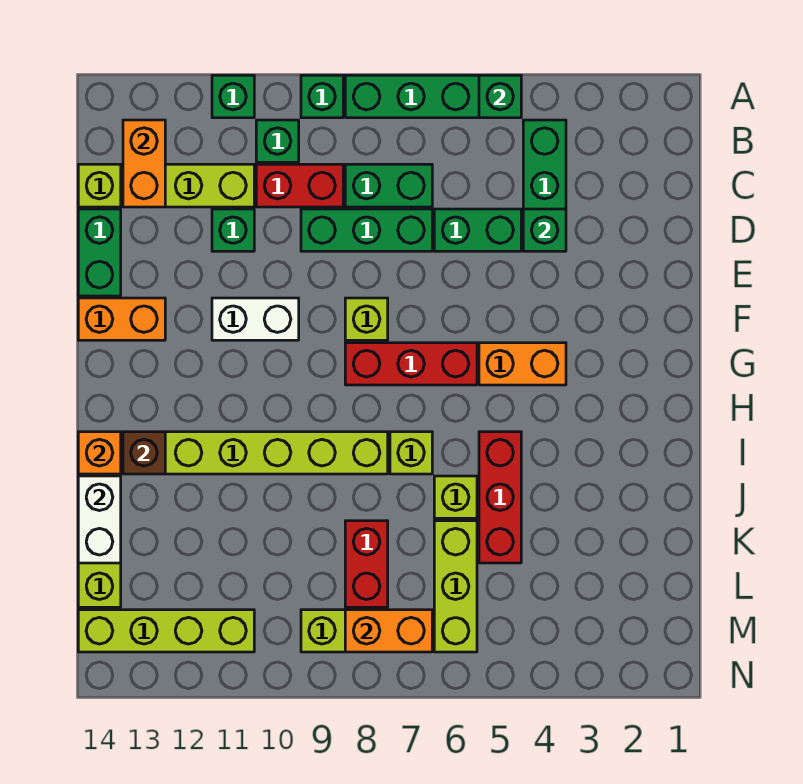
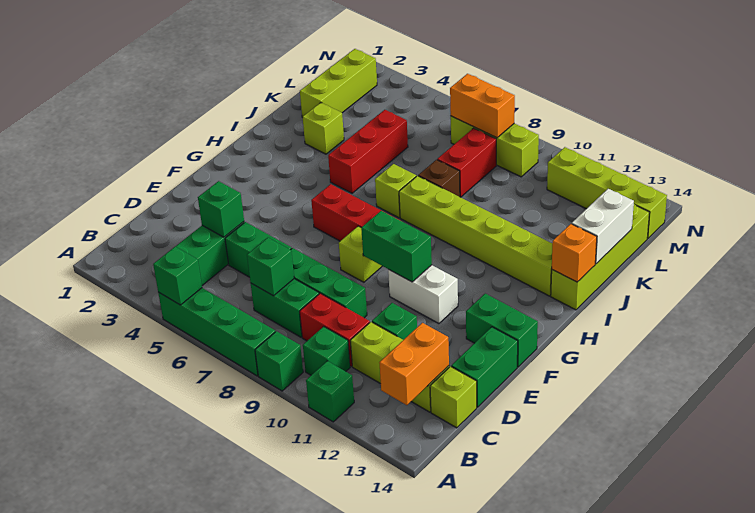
none -> green brick C7 level 2
none -> green brick F9:F10 level 2
orange brick F13:F14 level 1 -> green brick F13:F14 level 1
orange brick G4:G5 level 1 -> none
brown brick I13 level 2 -> brown brick J8 level 1
lime brick J6 level 1 -> lime brick J3 level 1
lime brick K6:M6 level 1 -> lime brick K2:M2 level 1

